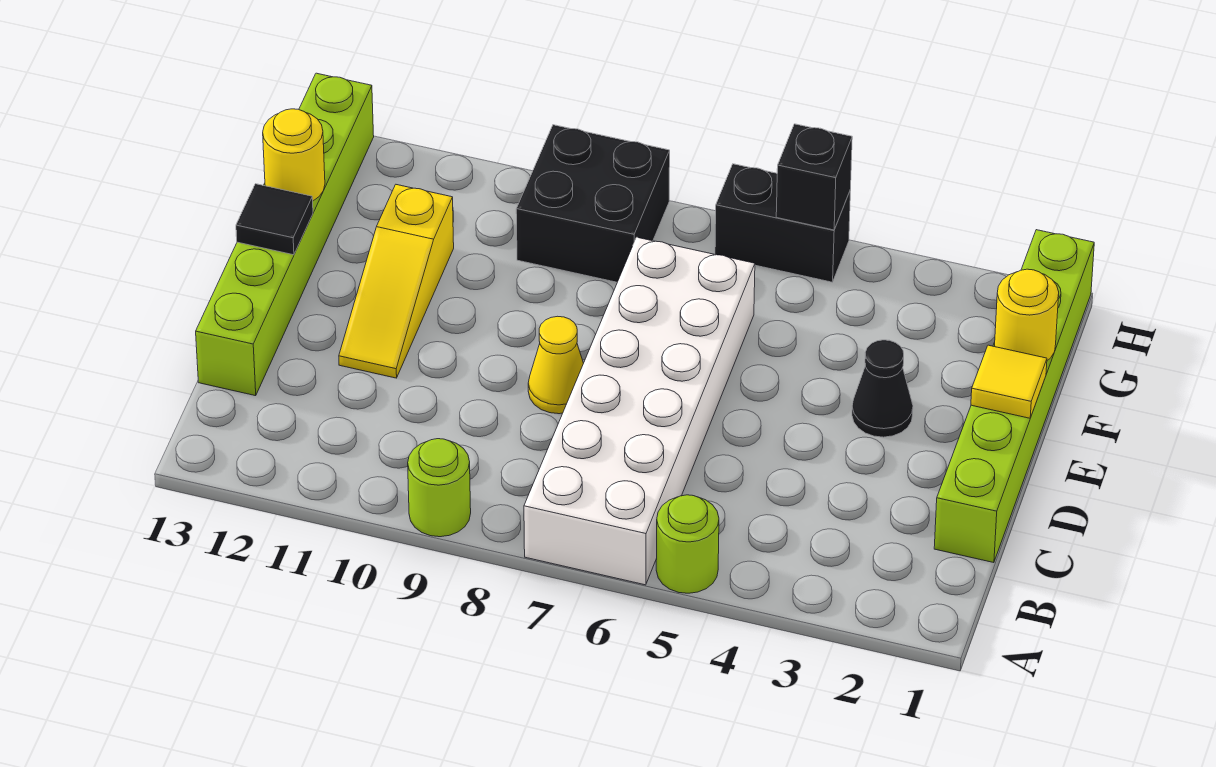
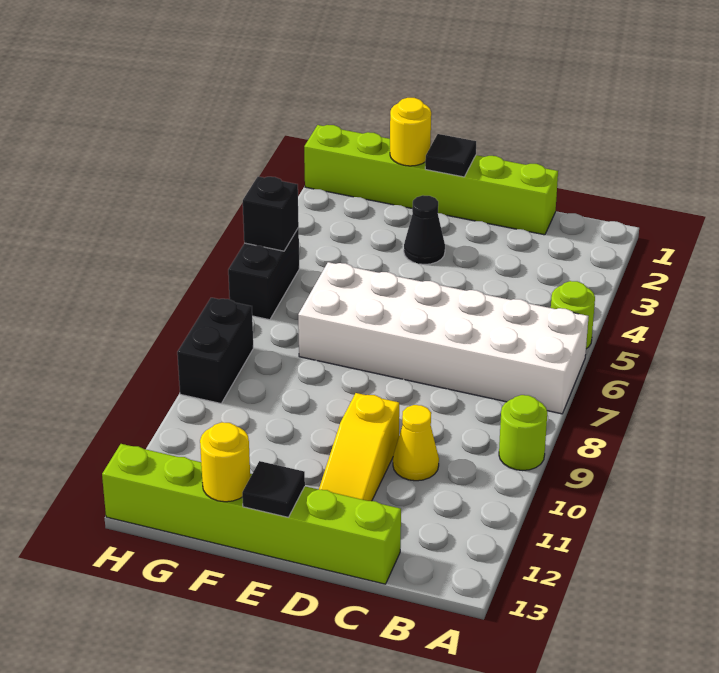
yellow cone D8 level 1 -> yellow cone C10 level 1
yellow slope D11:F11 level 1 top F -> yellow slope D10:D12 level 1 top 10
yellow tile E1 level 2 -> black tile E1 level 2
black brick G8:H9 level 1 -> black brick H8:H9 level 1

